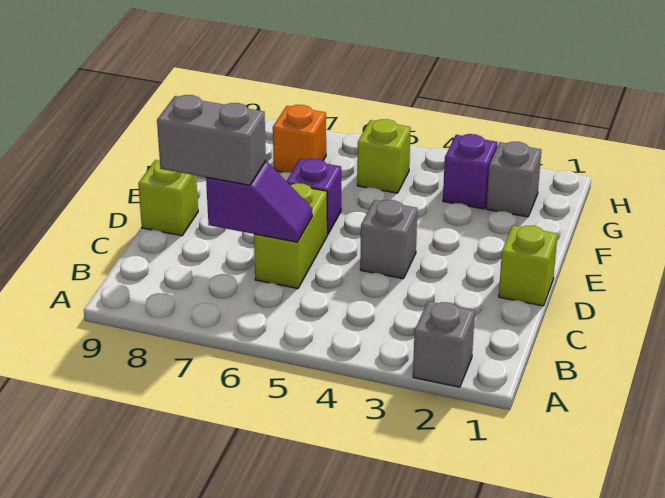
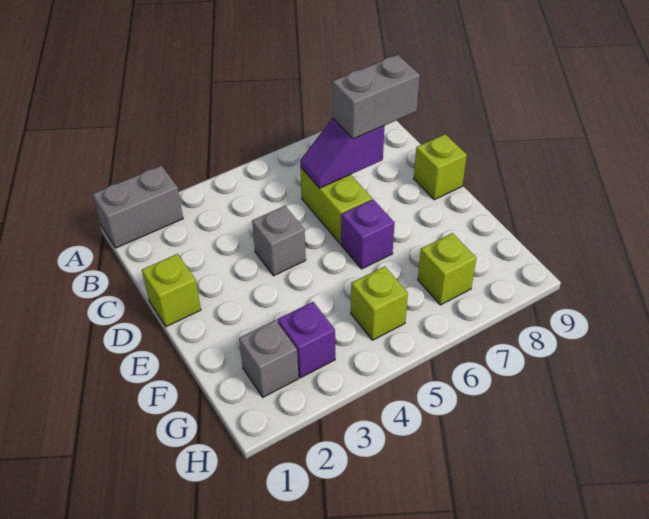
grey brick A2 level 1 -> grey brick A1:A2 level 1
orange brick G7 level 1 -> lime brick G7 level 1

